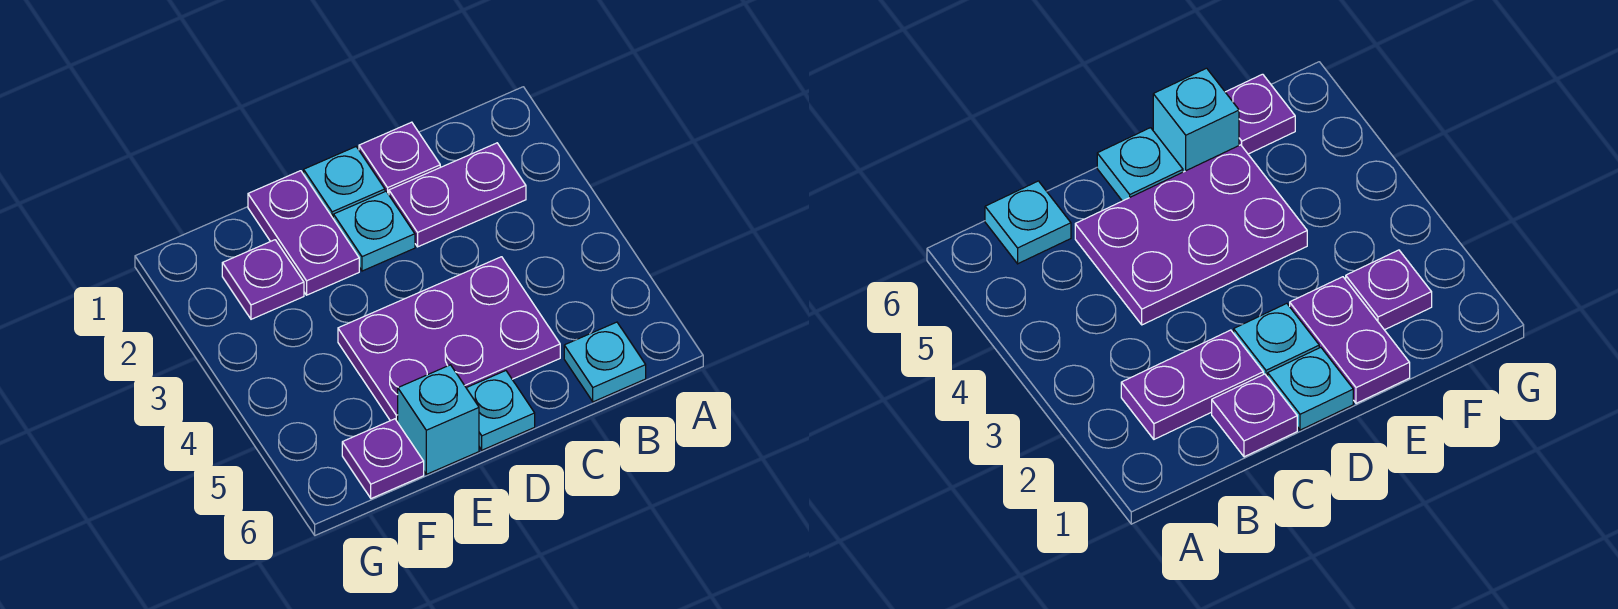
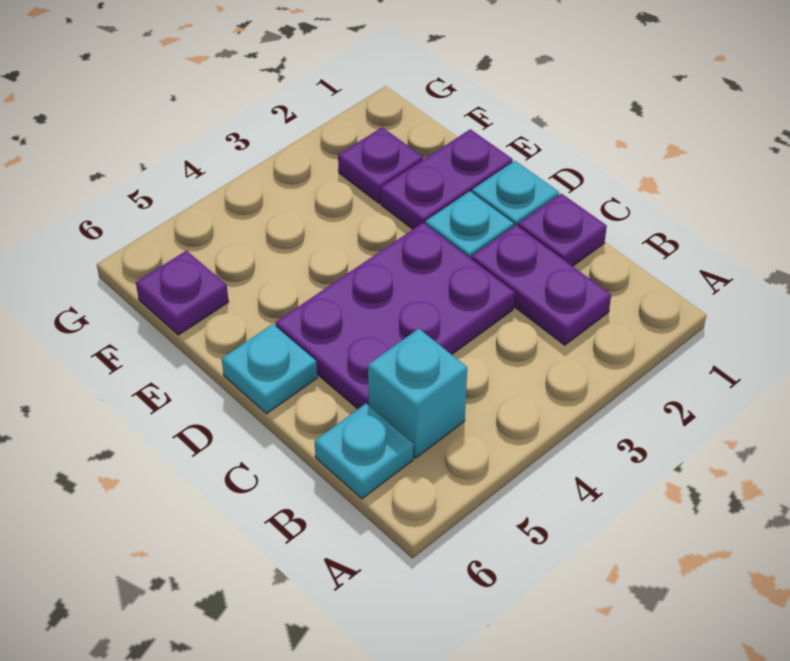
purple plate C4:E5 level 1 -> purple plate C3:D5 level 1
cyan brick E6 level 1 -> cyan brick B5 level 1

